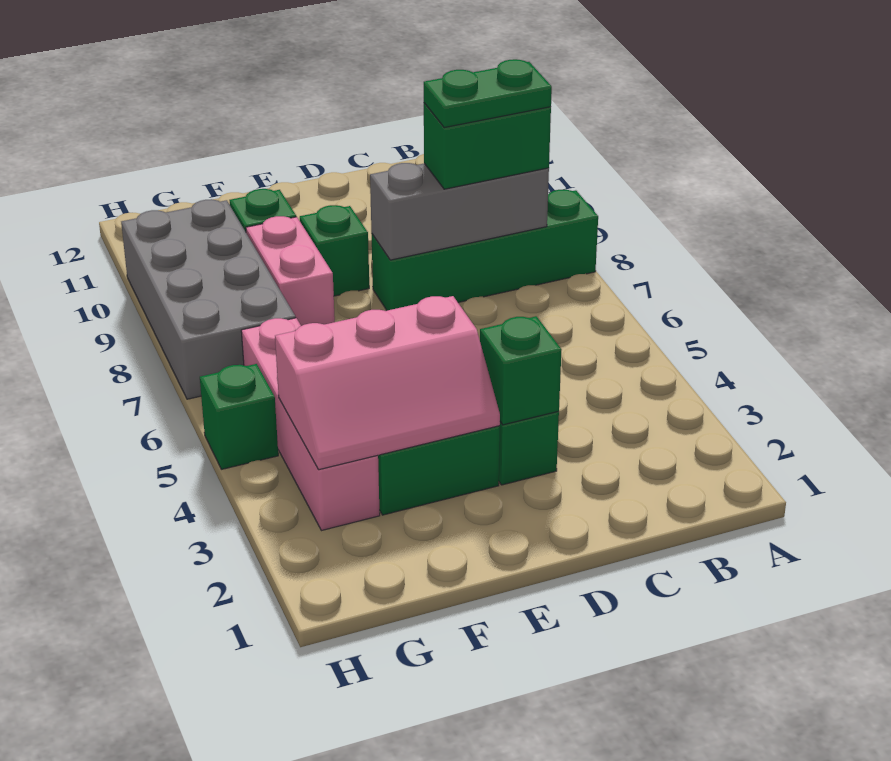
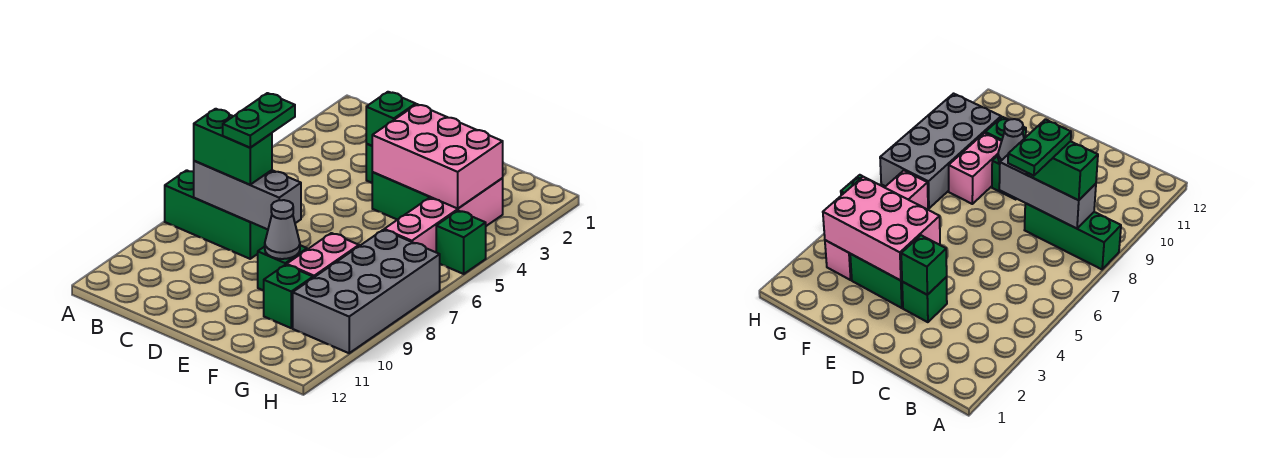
green brick A8:D8 level 1 -> green brick A8:C8 level 1
green plate B8:C8 level 4 -> green plate C7:C8 level 4
pink slope E3:G4 level 2 top 4 -> pink brick E3:G4 level 2
none -> grey cone E9 level 2

